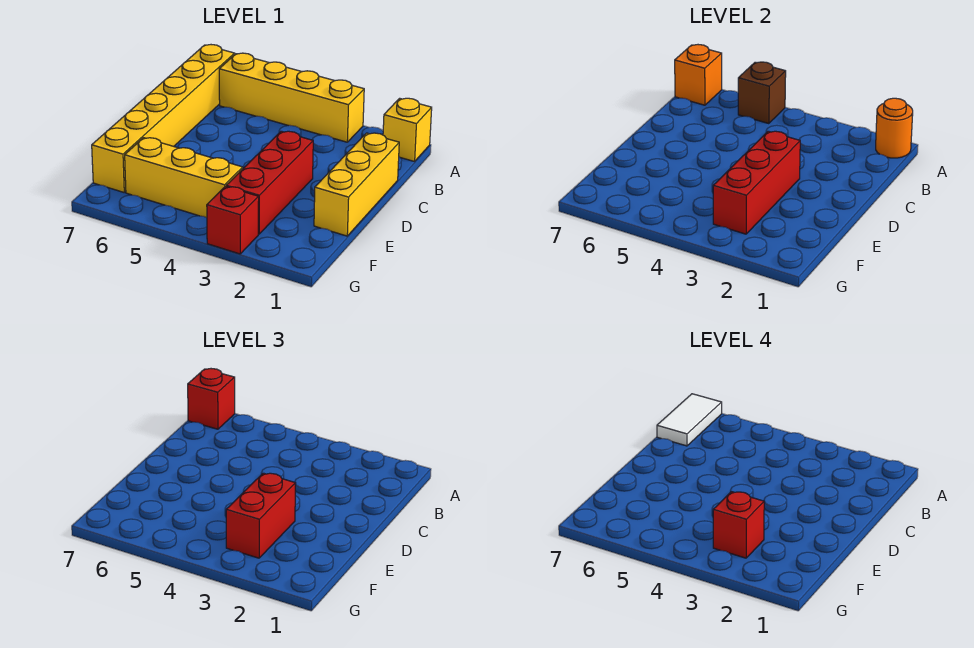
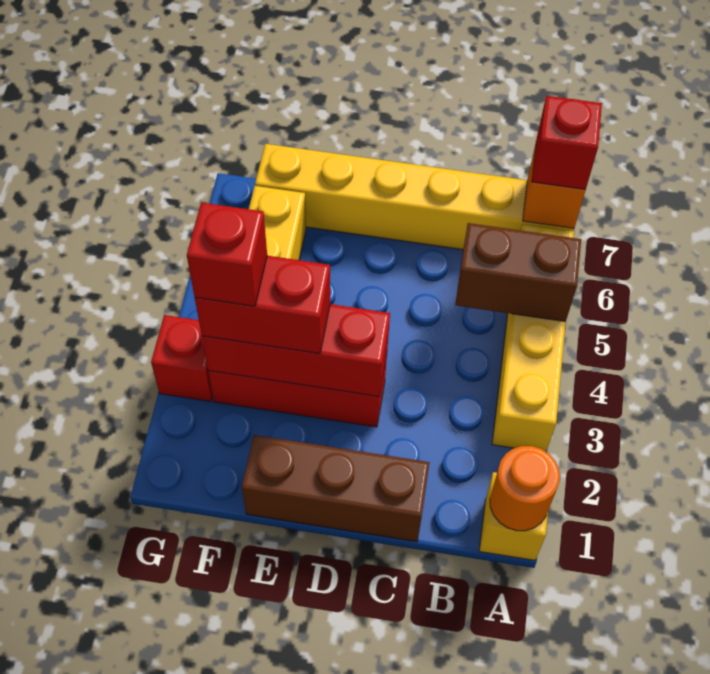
brown brick A5 level 2 -> brown brick A5:B5 level 2
white tile A7:B7 level 4 -> none
yellow brick C1:E1 level 1 -> brown brick C1:E1 level 1

